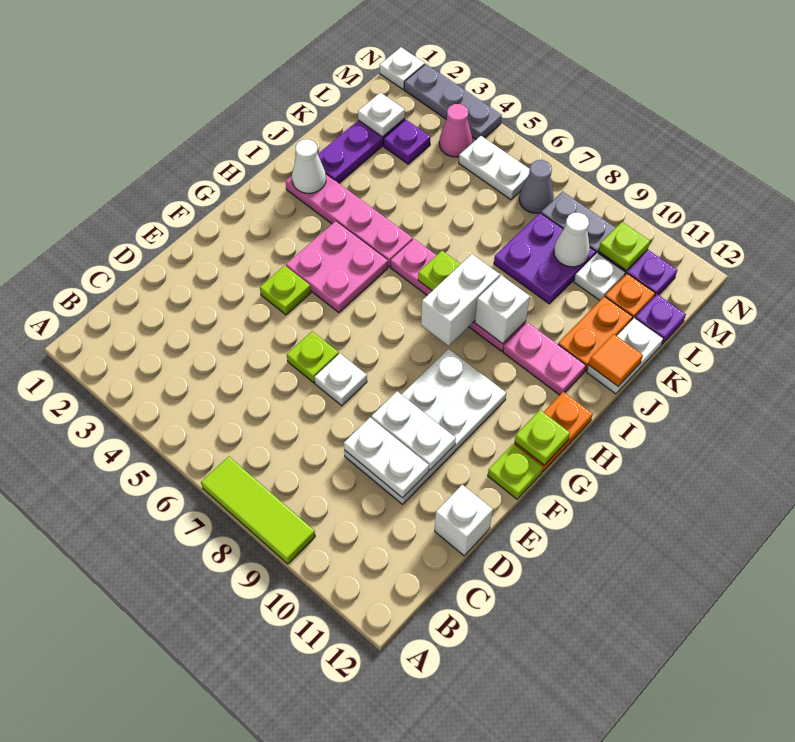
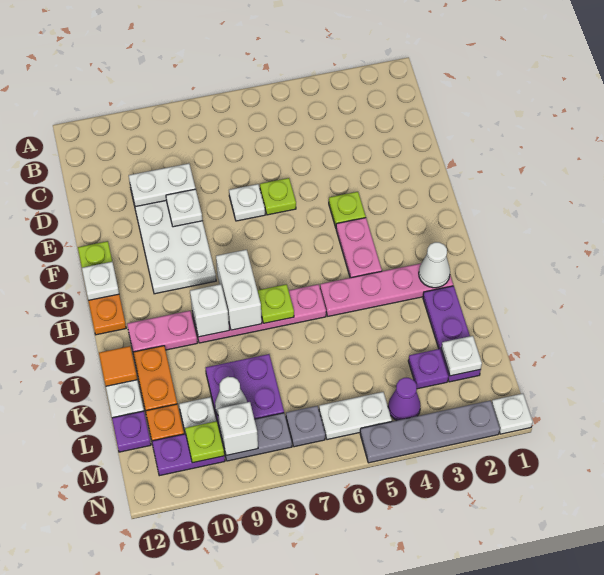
lime tile A7:A9 level 1 -> none
white brick D12 level 1 -> white brick M9 level 2
white plate E9:E10 level 2 -> white plate E9 level 2
pink plate G4:H5 level 1 -> pink plate G4:H4 level 1
lime plate G12 level 2 -> white plate G12 level 2
pink cone M4 level 1 -> purple cone M4 level 1
grey cone M7 level 1 -> grey plate M7 level 1
grey plate N2:N4 level 1 -> grey plate N2:N5 level 1

